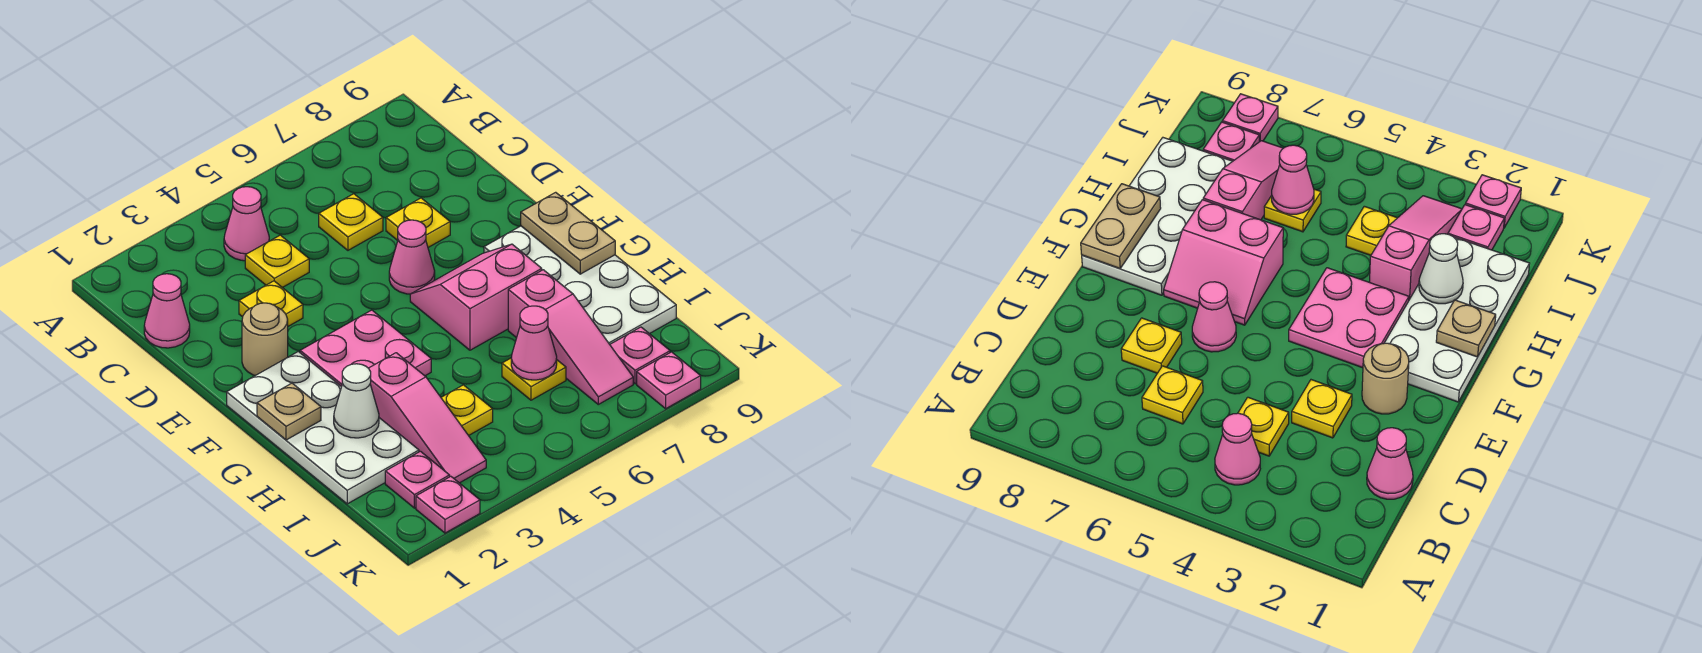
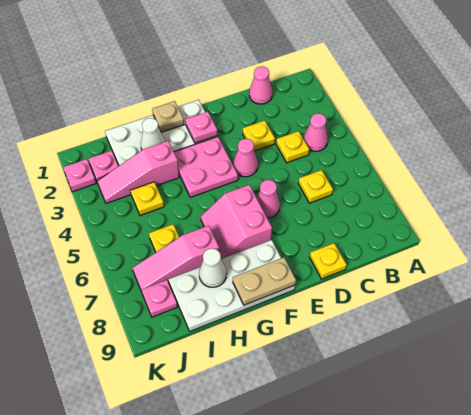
yellow plate D7 level 1 -> yellow plate D9 level 1
tan round brick E2 level 1 -> none
pink slope F6:G7 level 1 top G -> pink slope F6:G7 level 1 top F
none -> white cone H8 level 2
pink cone I6 level 2 -> pink cone E4 level 1
pink plate K8 level 1 -> pink plate F2 level 2

